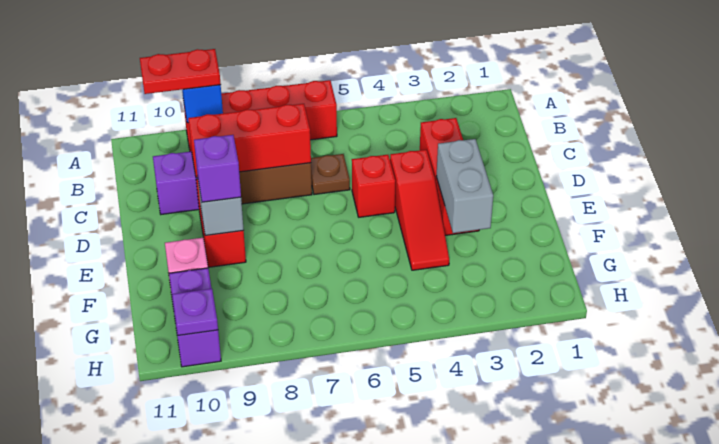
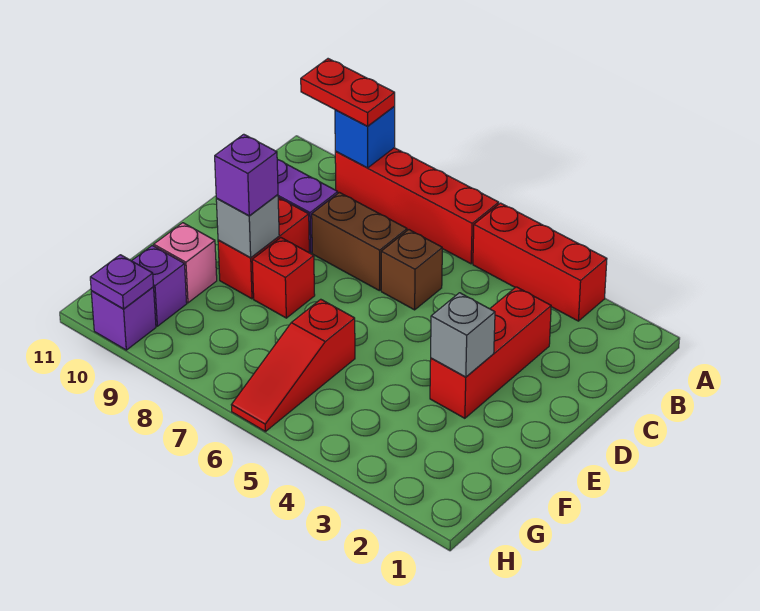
brown plate C6 level 1 -> brown brick C6 level 1
red brick C7:C9 level 2 -> red brick A3:A5 level 1
red slope D4:F4 level 1 top D -> red slope F6:H6 level 1 top F
red brick D5 level 1 -> red brick E8 level 1
grey brick E3:F3 level 2 -> grey brick E3 level 2

